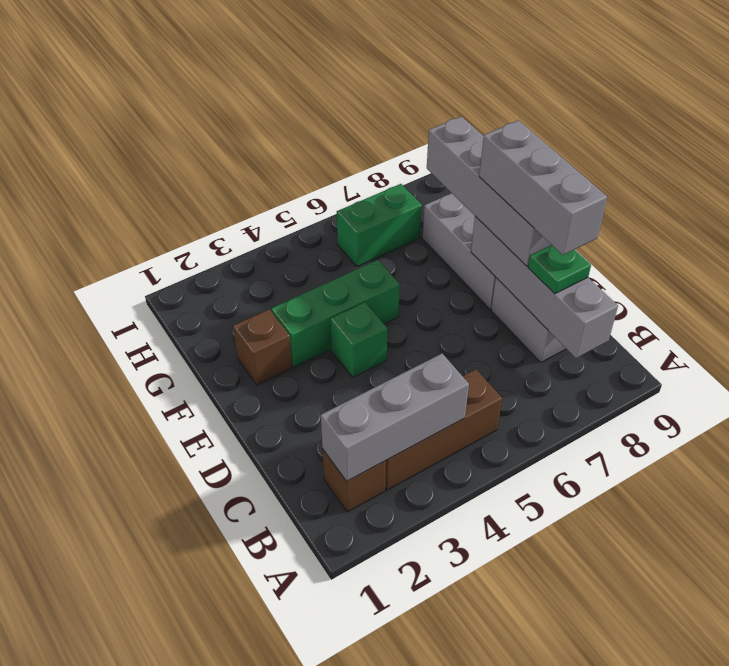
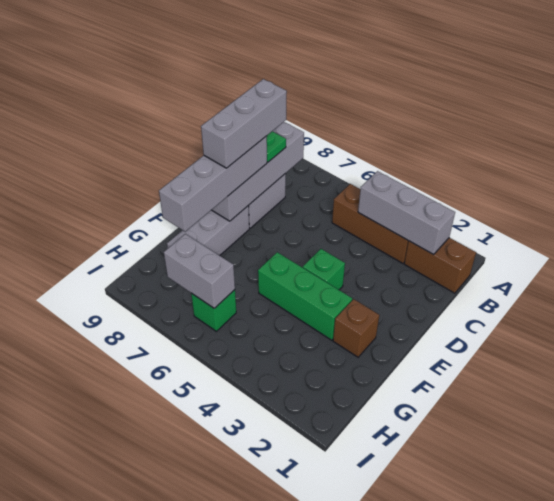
brown brick B2 level 1 -> brown brick B1:B2 level 1
green brick H6:H7 level 1 -> green brick H6 level 1
none -> grey brick H6:H7 level 2

